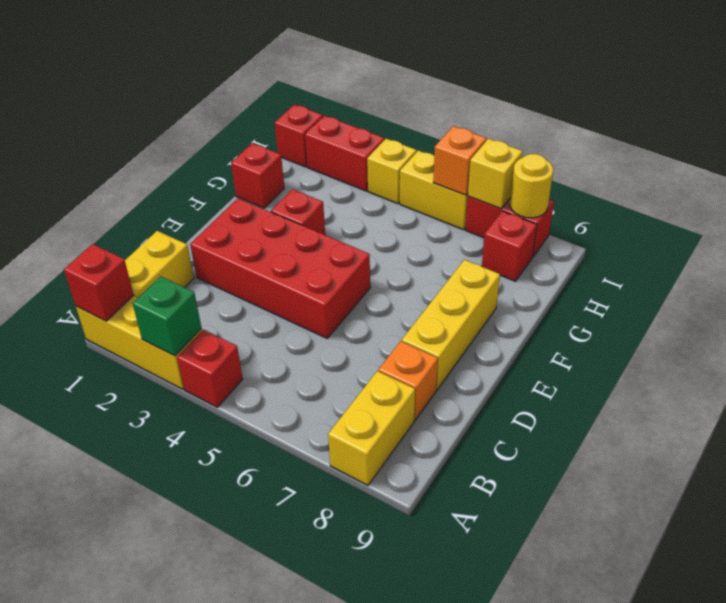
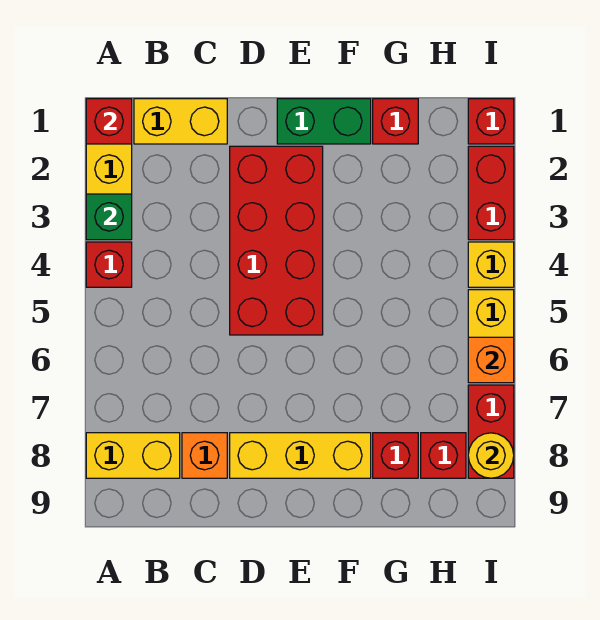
none -> green brick E1:F1 level 1
red brick F3 level 1 -> red brick G8 level 1
yellow brick I7 level 2 -> none

